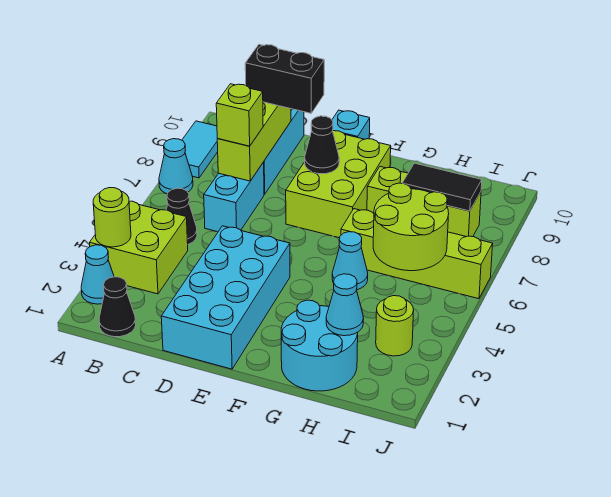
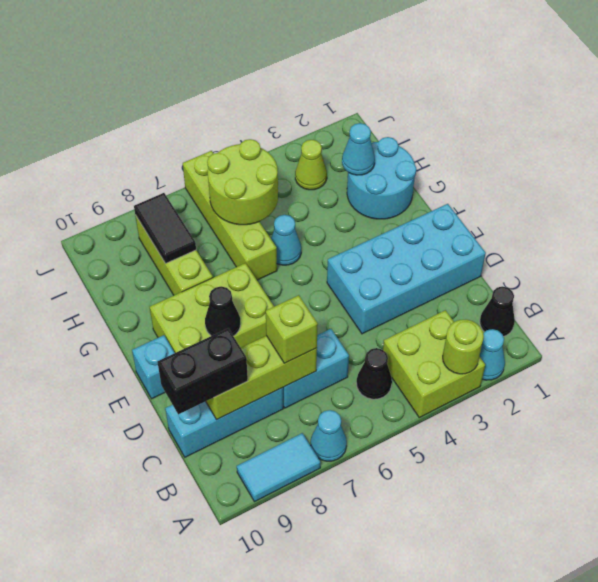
black brick C9:D9 level 3 -> black brick C9:C10 level 3
lime round brick I3 level 1 -> lime cone I3 level 1

